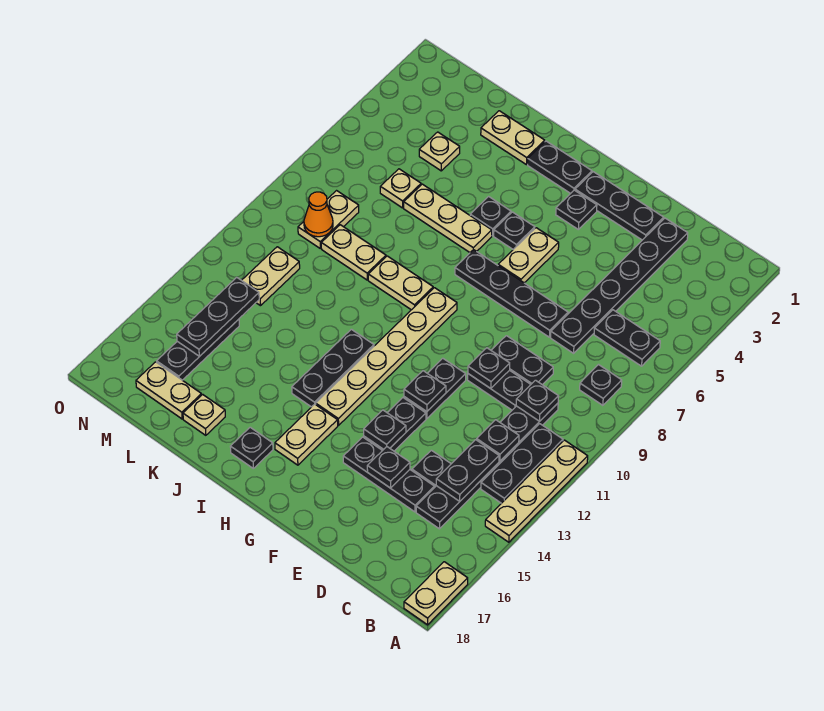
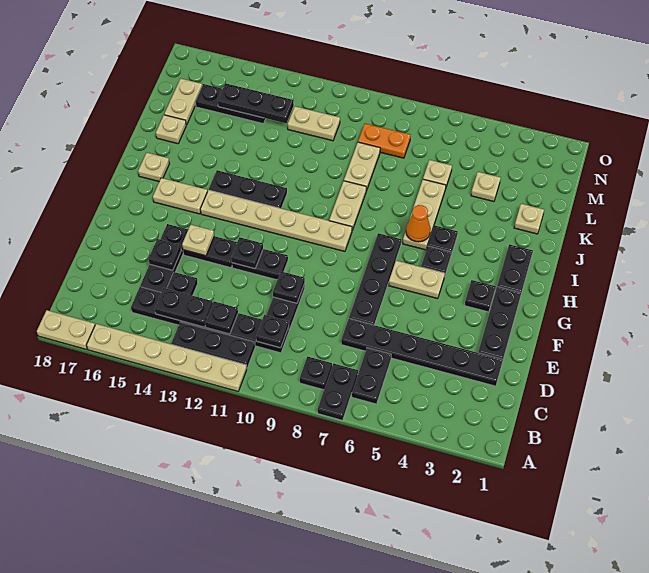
tan plate A11:A14 level 1 -> tan plate A11:A16 level 1
black plate D9:E9 level 1 -> black plate A7:B7 level 1
black plate F14 level 2 -> tan plate F14 level 2
black plate I17 level 1 -> tan plate I17 level 1
tan plate J2:K2 level 1 -> tan plate K2 level 1
tan plate M8:M9 level 1 -> orange plate M8:M9 level 1
orange cone M9 level 2 -> orange cone I6 level 2

